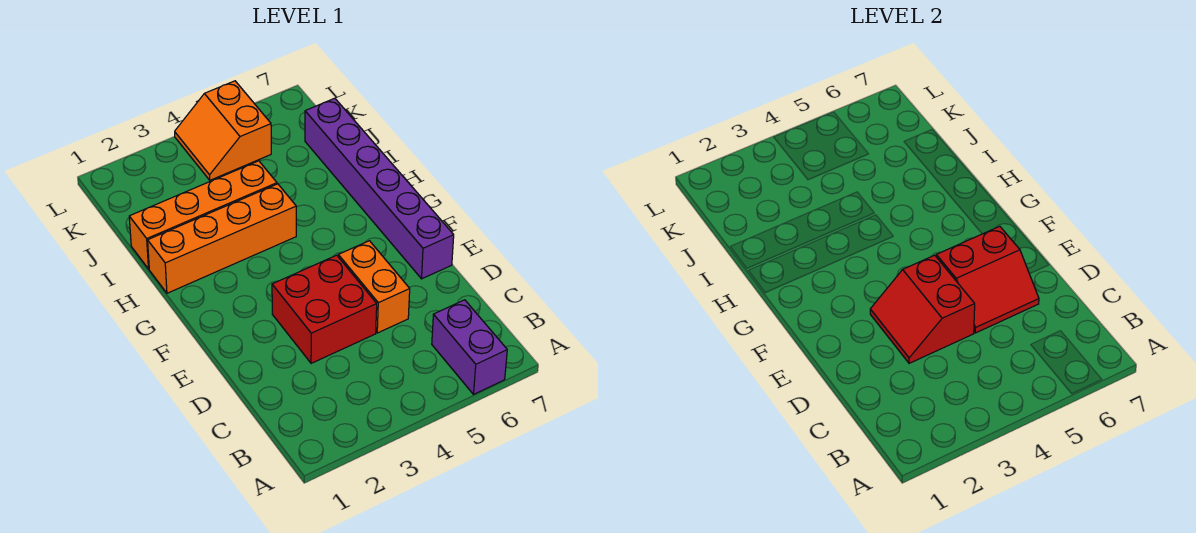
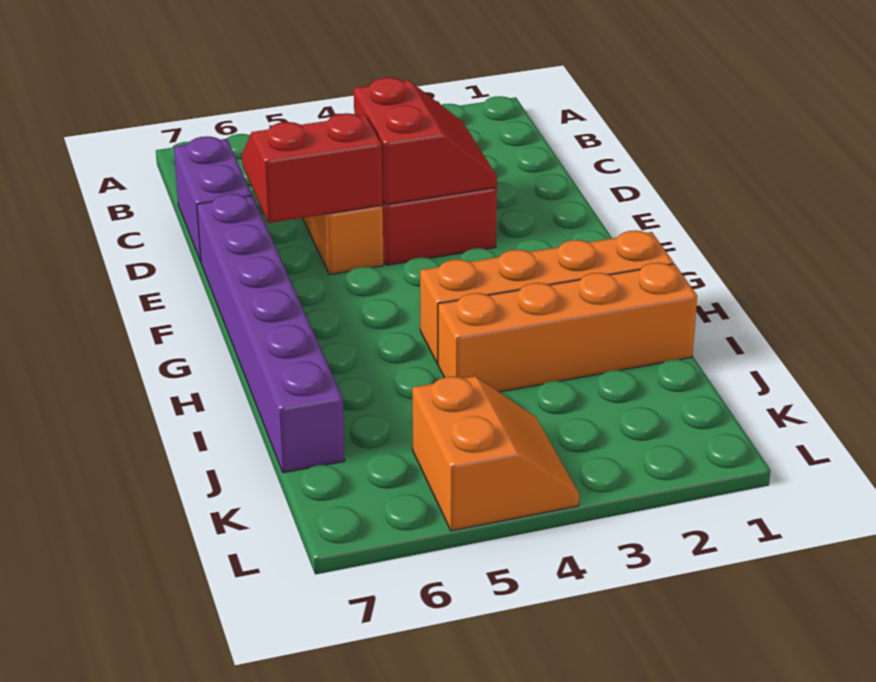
purple brick A6:B6 level 1 -> purple brick C7:D7 level 1

